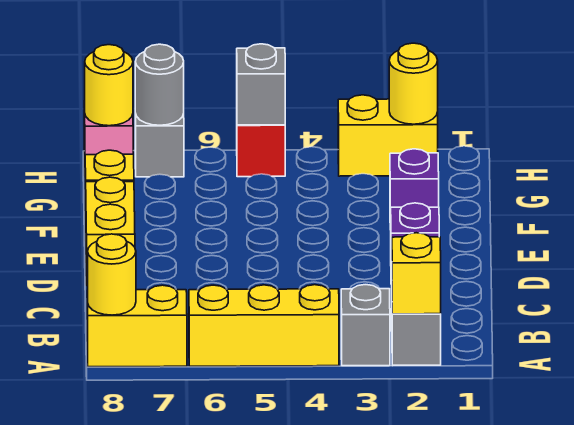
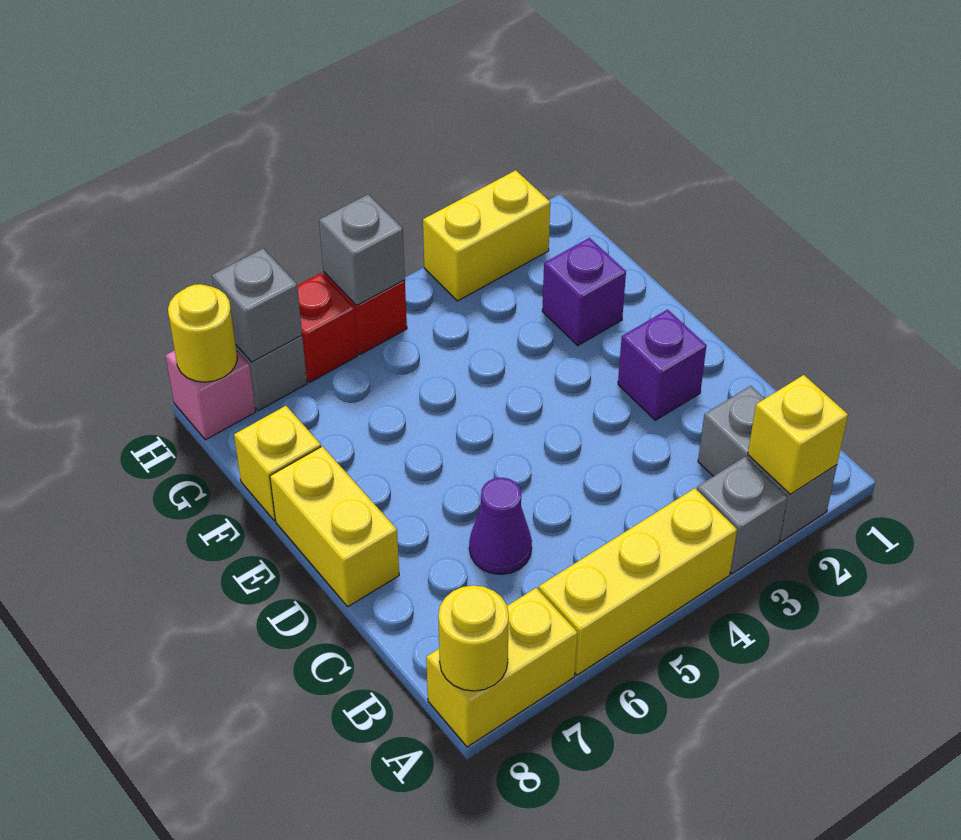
none -> purple cone C6 level 1
yellow round brick H2 level 2 -> none
none -> red brick H6 level 1
grey round brick H7 level 2 -> grey brick H7 level 2

